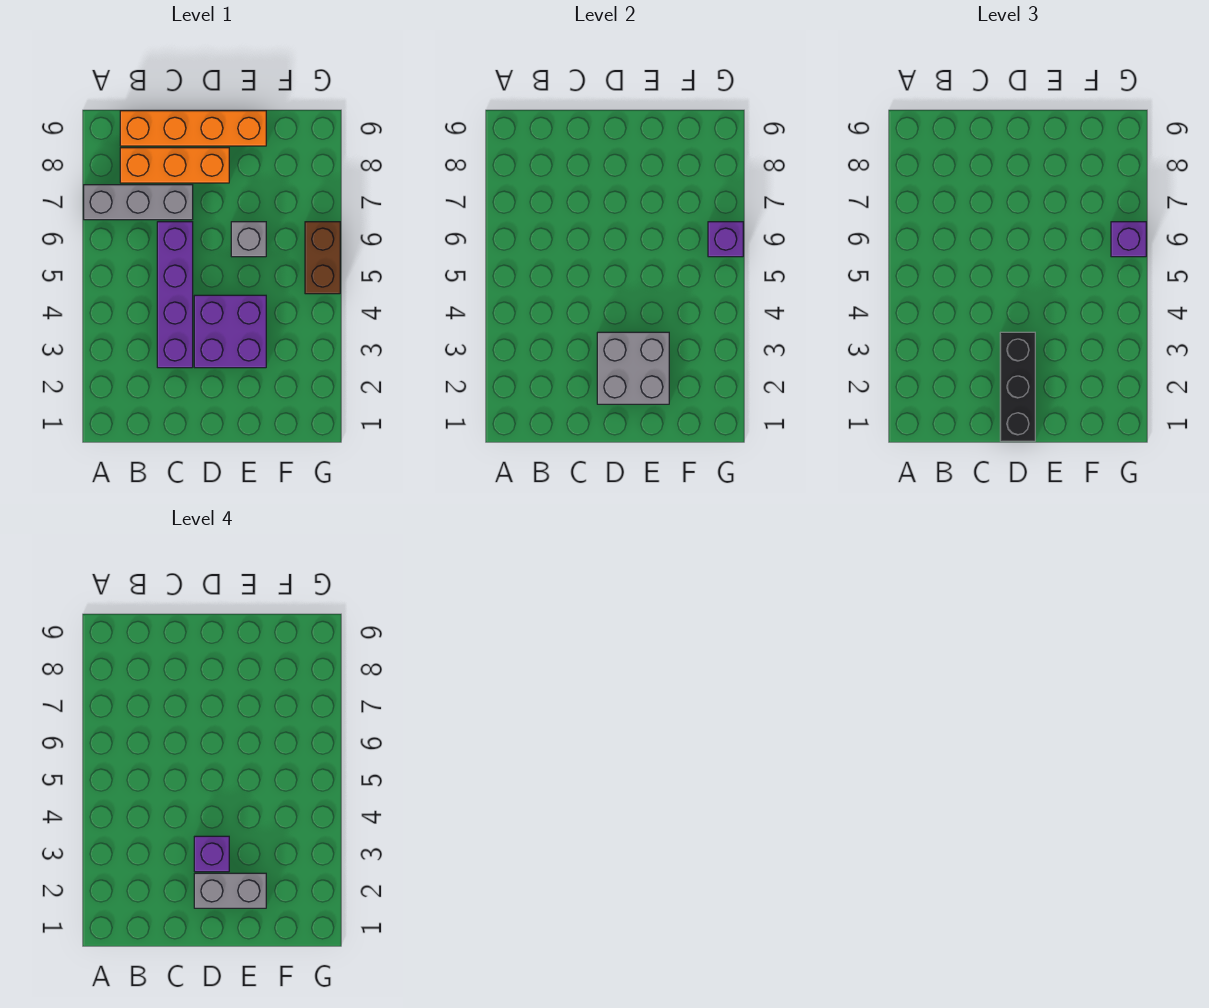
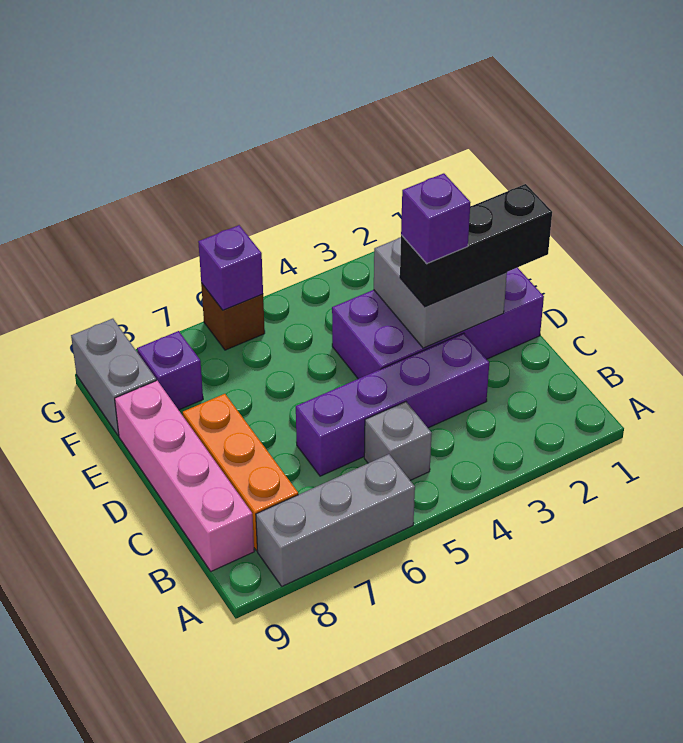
grey brick A7:C7 level 1 -> grey brick A6:A8 level 1
orange brick B9:E9 level 1 -> pink brick B9:E9 level 1
grey brick D2:E2 level 4 -> grey brick F9:G9 level 1
purple brick D3:E4 level 1 -> purple brick D1:E4 level 1
grey brick E6 level 1 -> grey brick B5 level 1
brown brick G5:G6 level 1 -> brown brick G6 level 1
purple brick G6 level 3 -> purple brick F8 level 1

